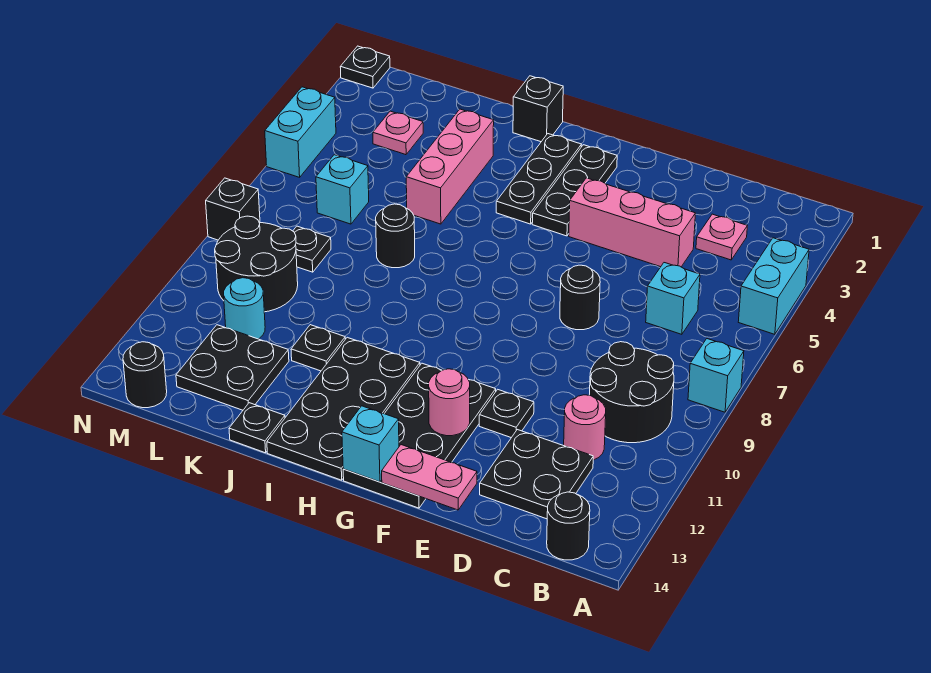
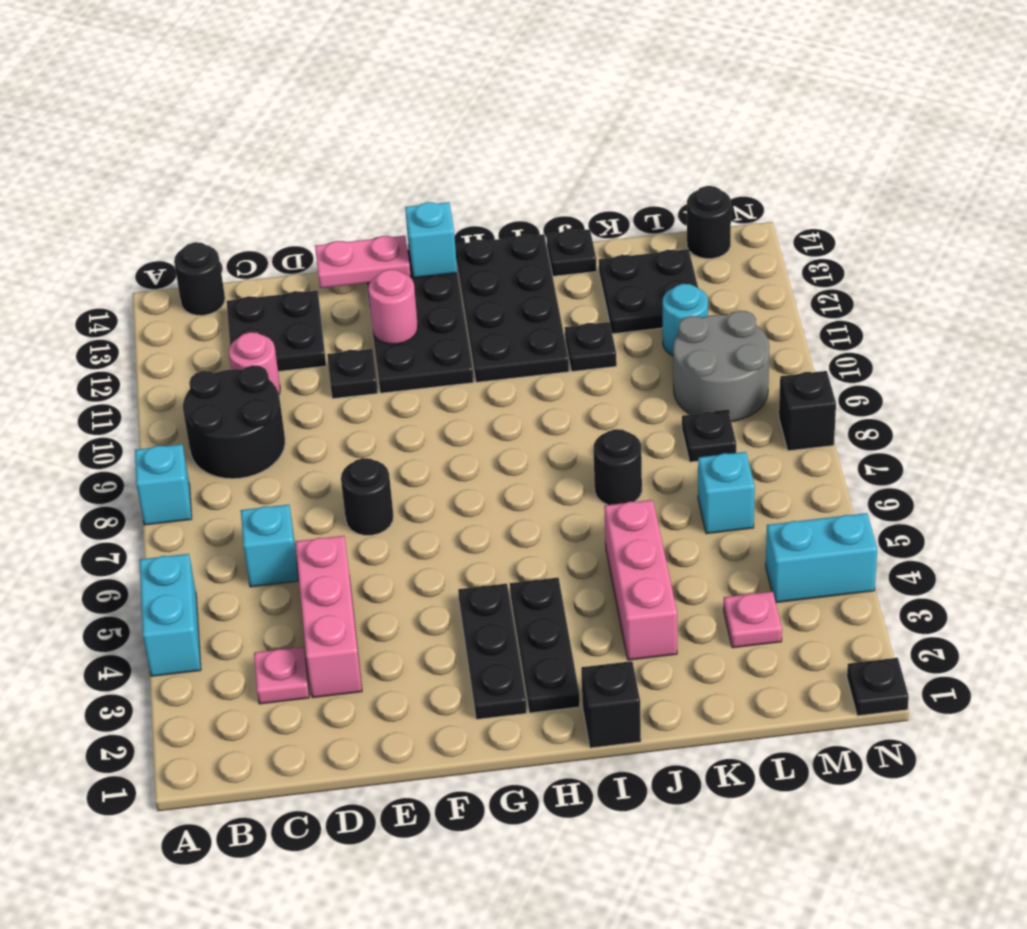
pink brick D4:F4 level 1 -> pink brick D3:D5 level 1
black round brick L9:M10 level 1 -> grey round brick L9:M10 level 1
cyan brick N4:N5 level 1 -> cyan brick M4:N4 level 1

